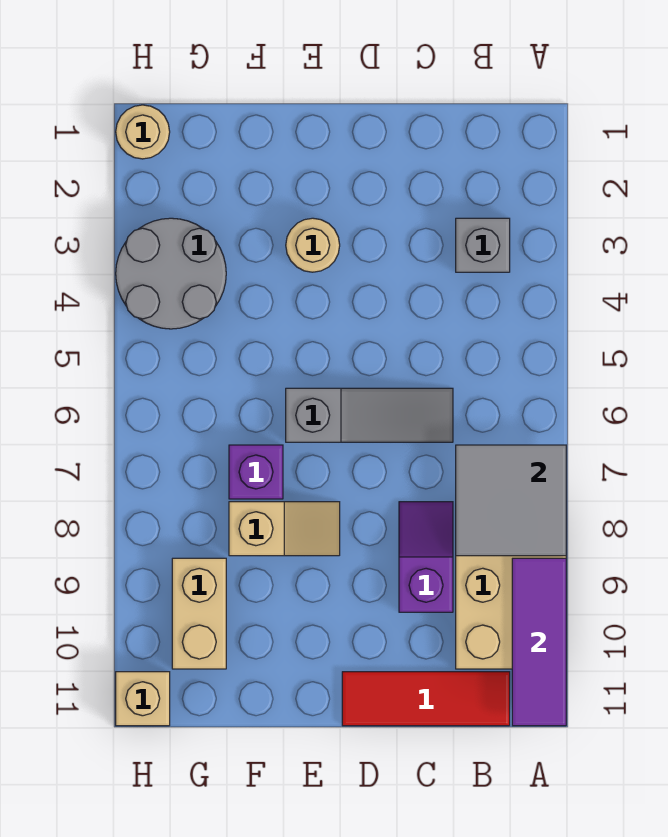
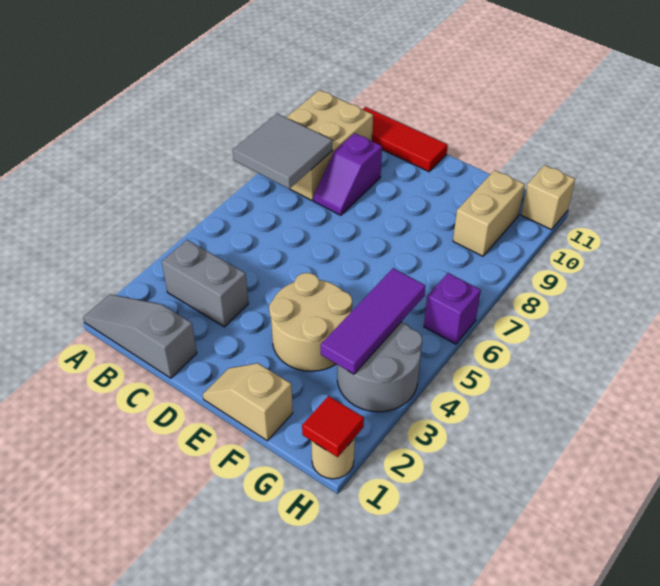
purple tile A9:A11 level 2 -> purple tile G3:G5 level 2
grey brick B3 level 1 -> grey brick B3:C3 level 1
grey slope C6:E6 level 1 top E -> grey slope A1:C1 level 1 top C
tan round brick E3 level 1 -> tan round brick E3:F4 level 1
tan slope E8:F8 level 1 top F -> tan slope E1:F1 level 1 top F
purple brick F7 level 1 -> purple brick H6 level 1
none -> red tile H1 level 2

